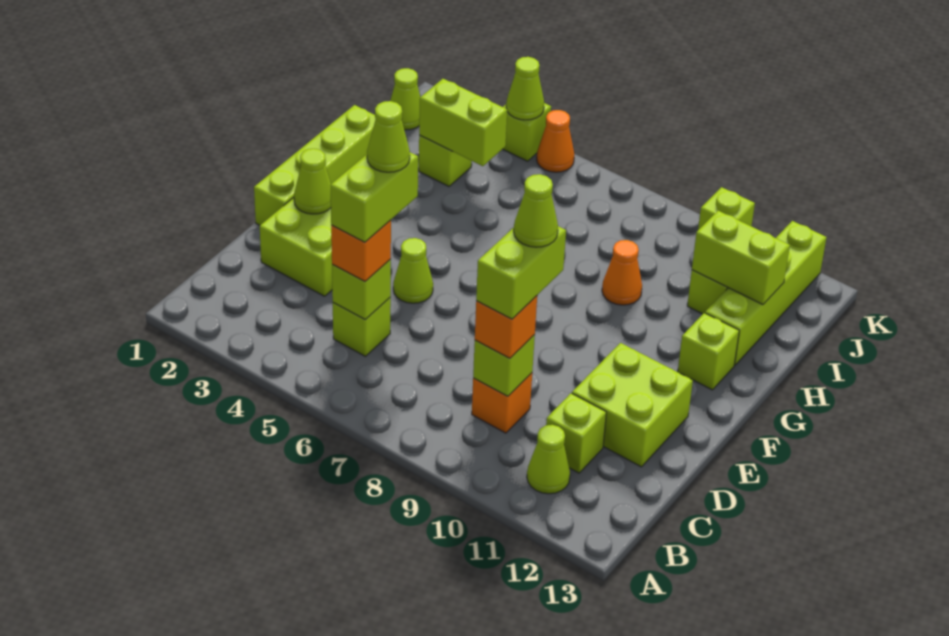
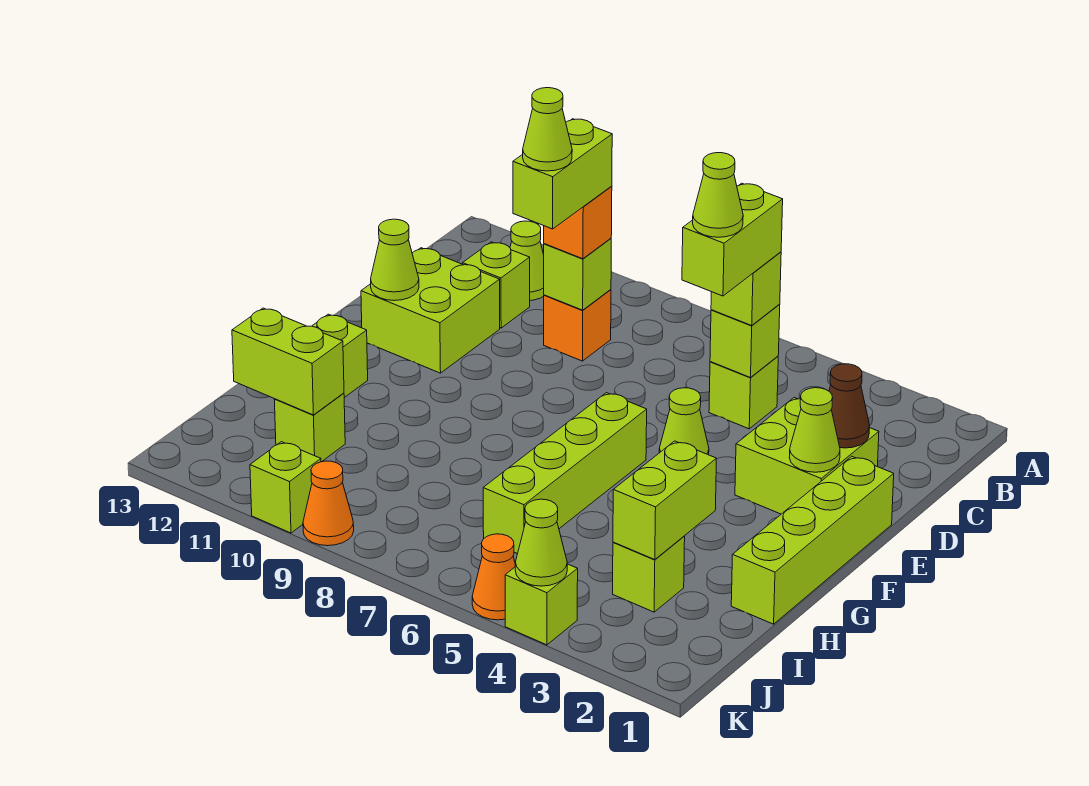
orange brick C5 level 3 -> lime brick C5 level 3
none -> brown cone D2 level 2
orange cone H9 level 1 -> orange cone K9 level 1
lime brick H12:K12 level 1 -> lime brick F6:I6 level 1
lime brick I3:I4 level 2 -> lime brick H3:I3 level 2
lime cone J1 level 1 -> lime cone E12 level 2

